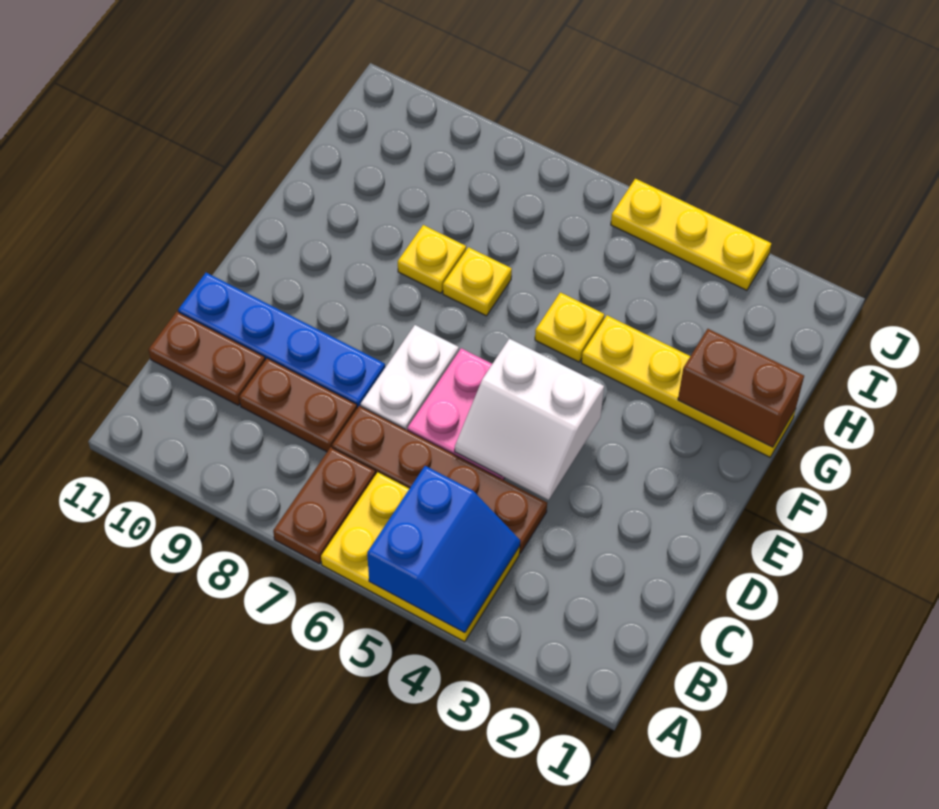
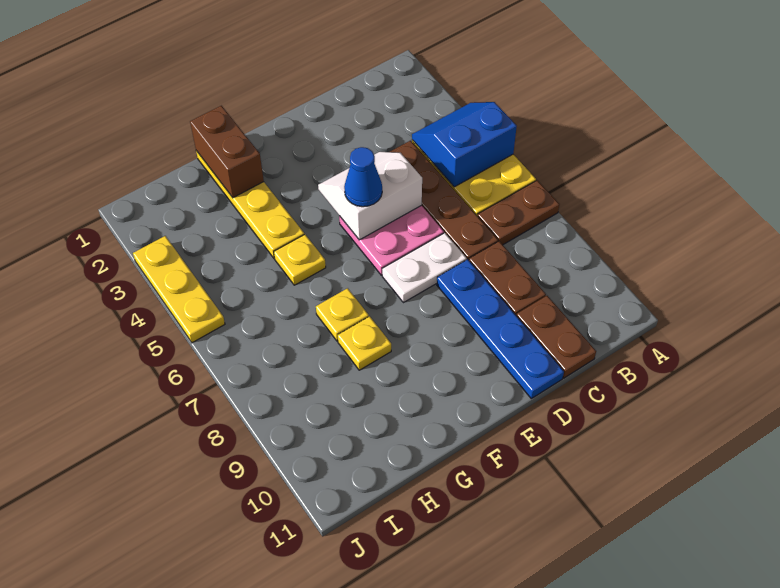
white slope D4:E5 level 2 top E -> white slope D4:E5 level 2 top 5
none -> blue cone E5 level 3

